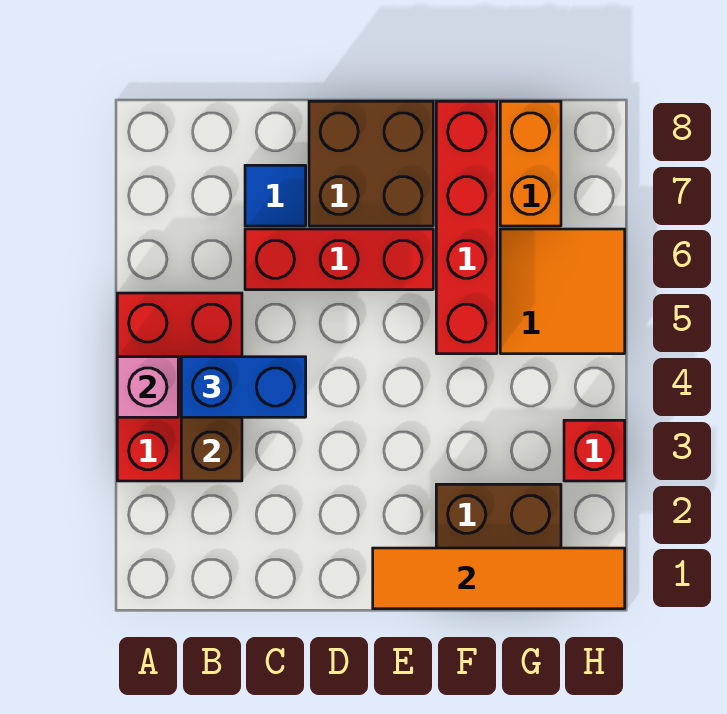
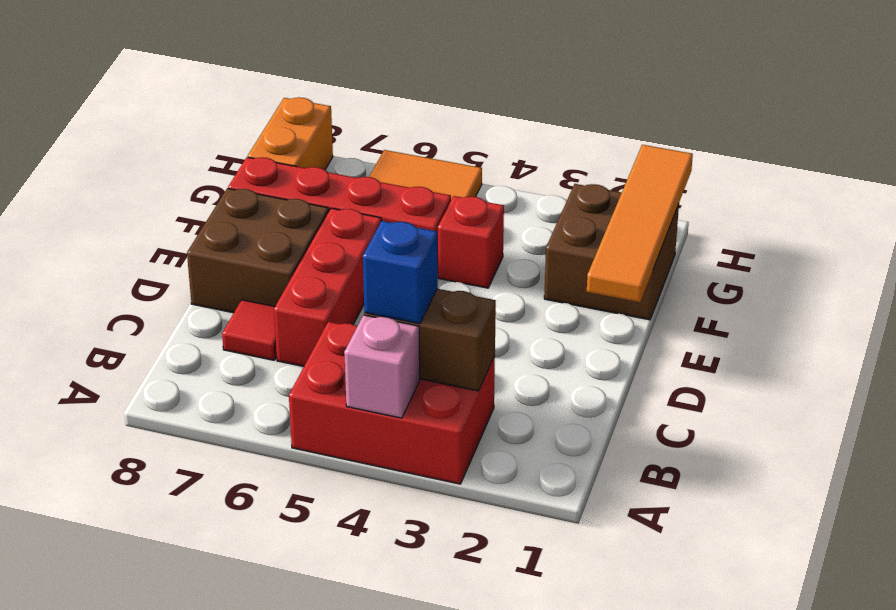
blue brick B4:C4 level 3 -> blue brick B4 level 3
blue tile C7 level 1 -> red tile C7 level 1
orange brick G7:G8 level 1 -> orange brick G8:H8 level 1
red brick H3 level 1 -> red brick F4 level 1

